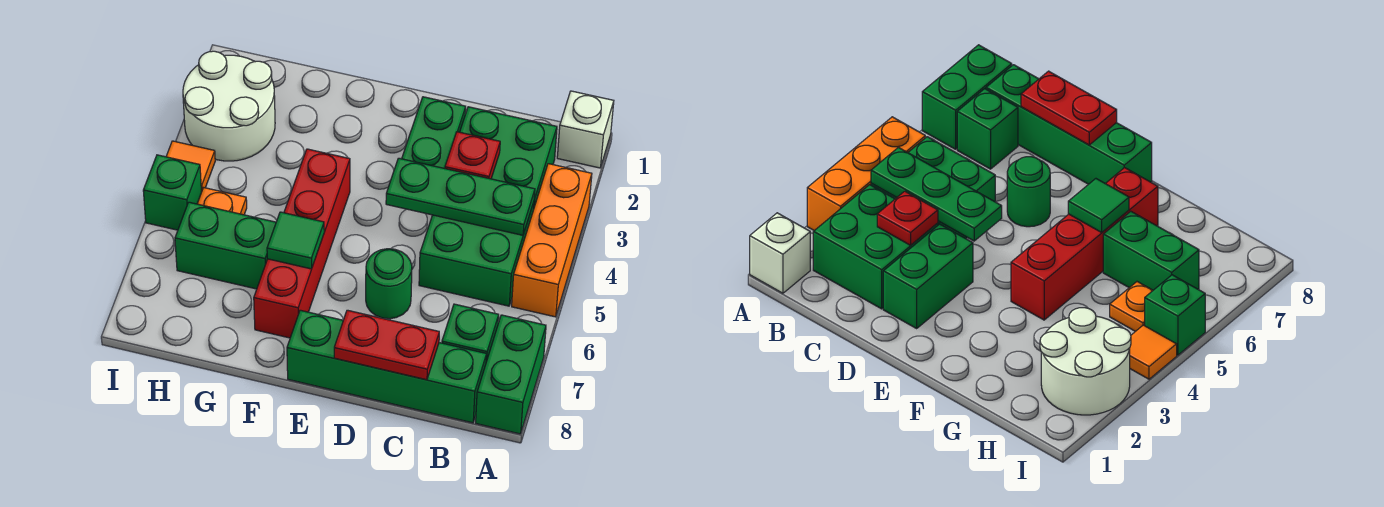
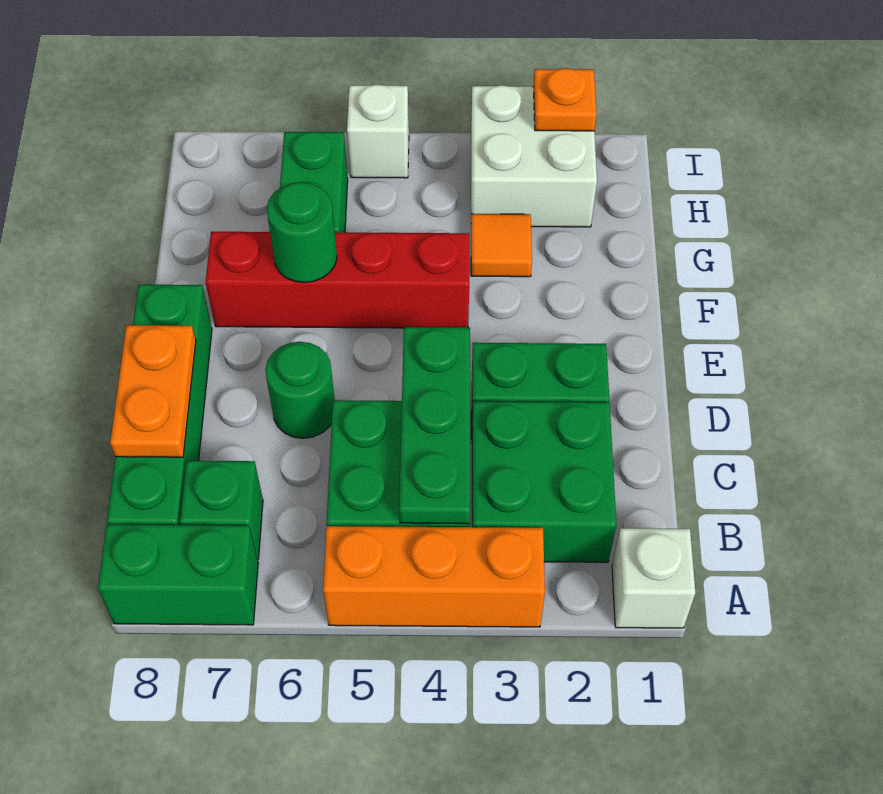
red plate C3 level 2 -> none
red plate C8:D8 level 2 -> orange plate C8:D8 level 2
green tile F6 level 2 -> green round brick F6 level 2
white round brick H2:I3 level 1 -> white brick H2:I3 level 1
orange plate H5 level 1 -> orange plate I2 level 2
orange tile I4 level 1 -> orange tile G3 level 1
green brick I5 level 1 -> white brick I5 level 1

